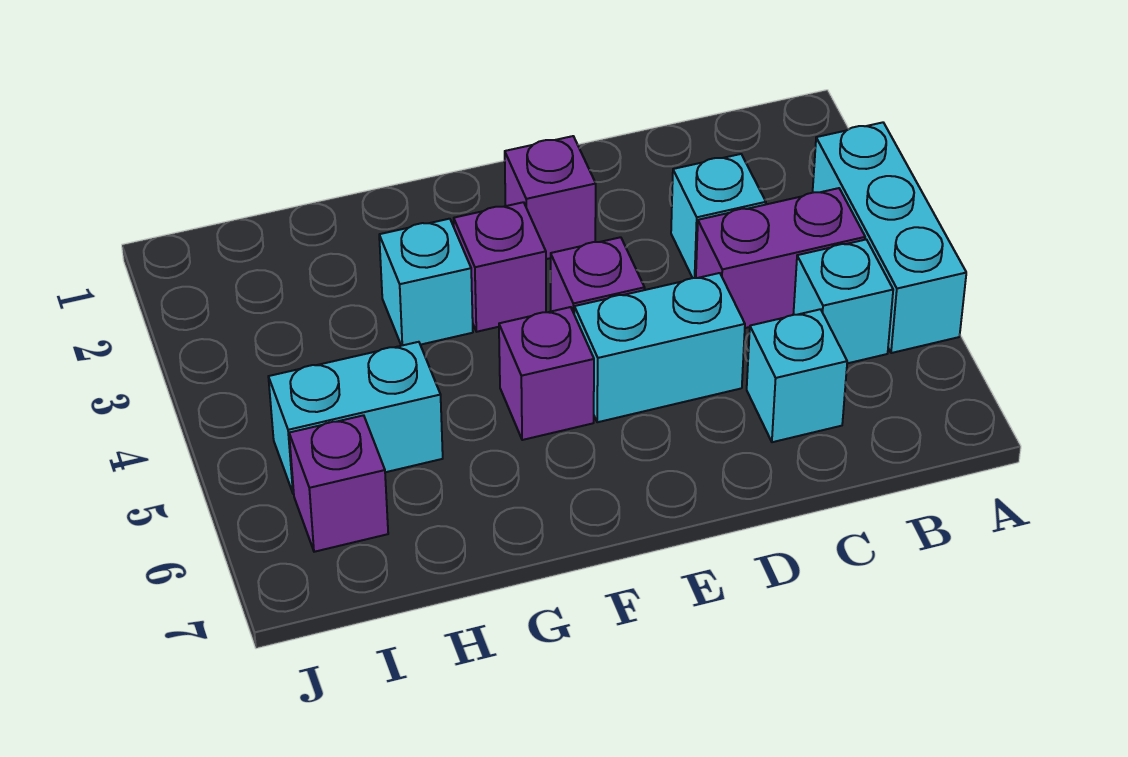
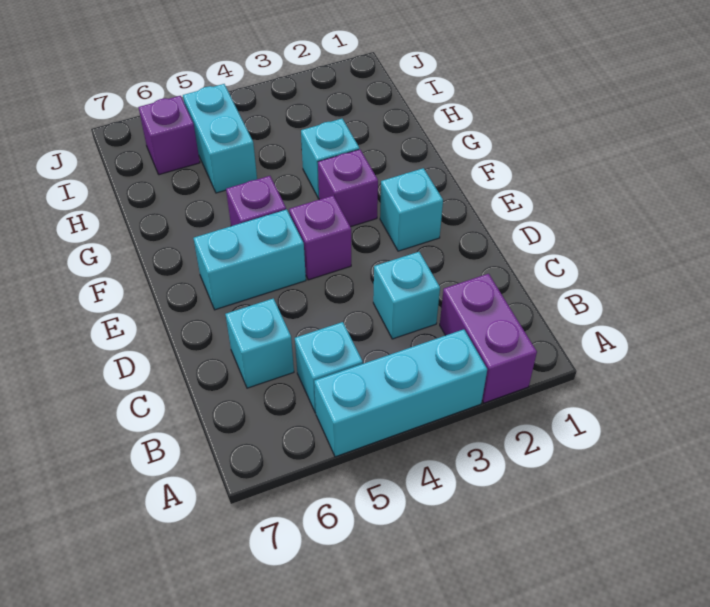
purple brick B4:C4 level 1 -> purple brick A2:B2 level 1
cyan brick D5:E5 level 1 -> cyan brick E5:E6 level 1
purple brick E2 level 1 -> cyan brick E2 level 1

